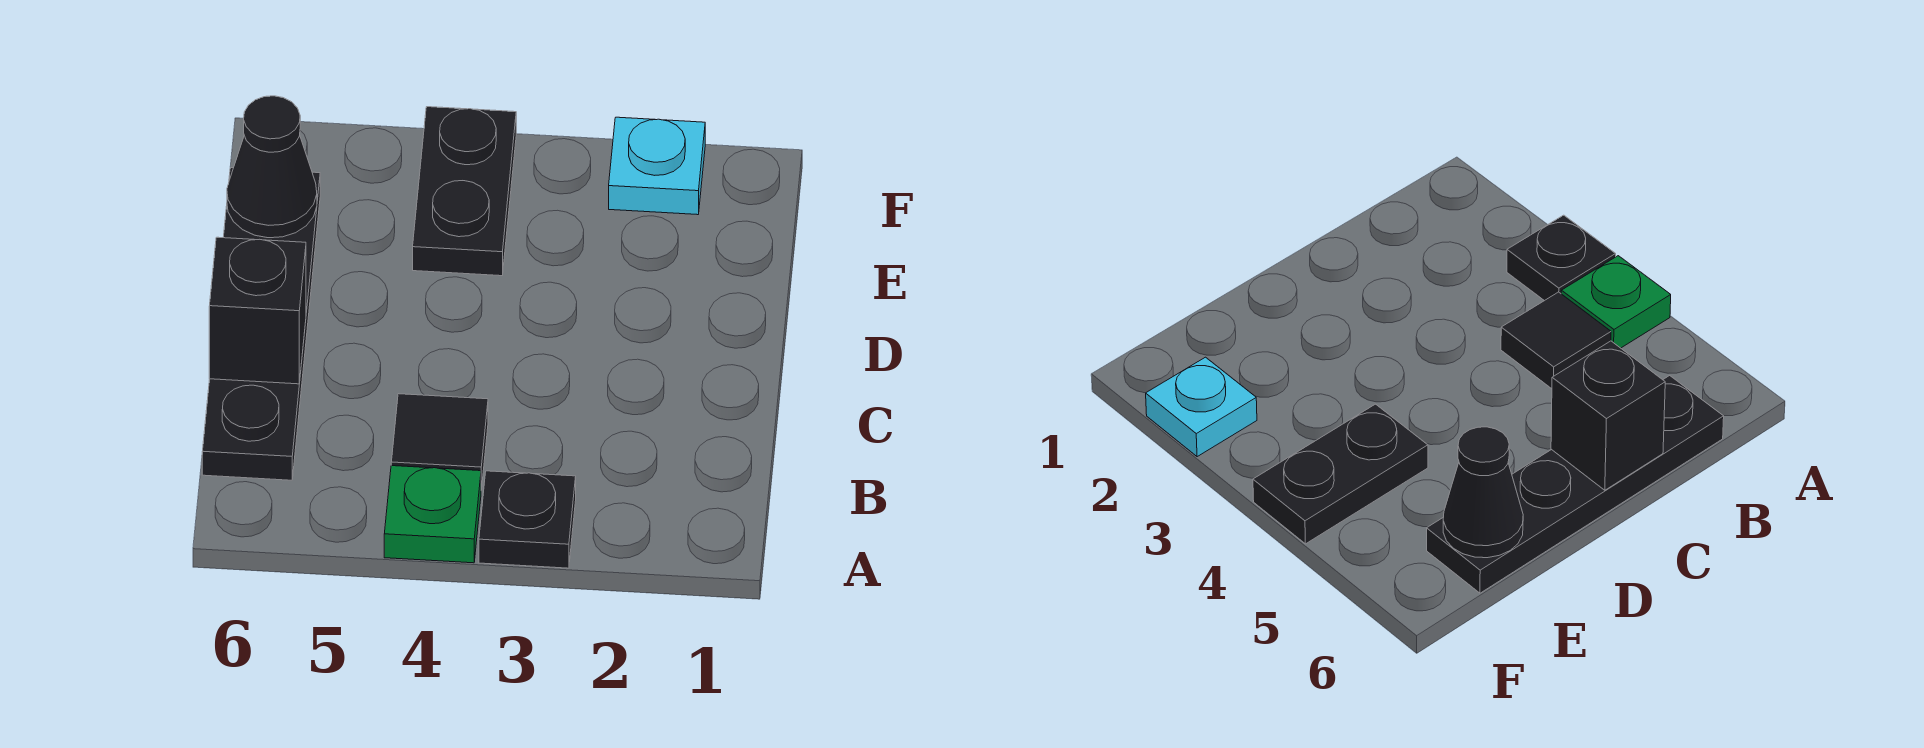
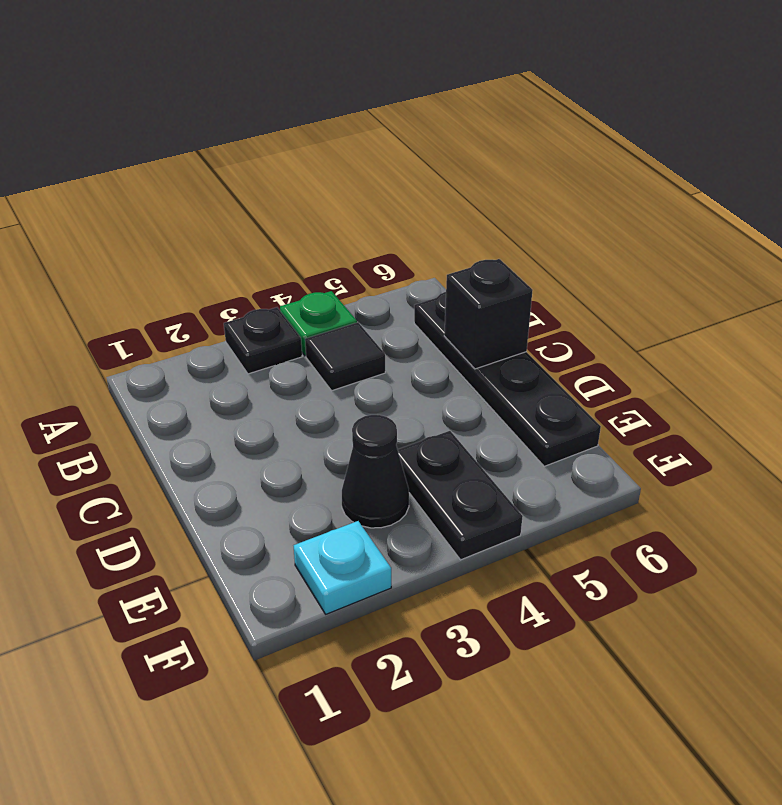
black cone E6 level 2 -> black cone E3 level 1

